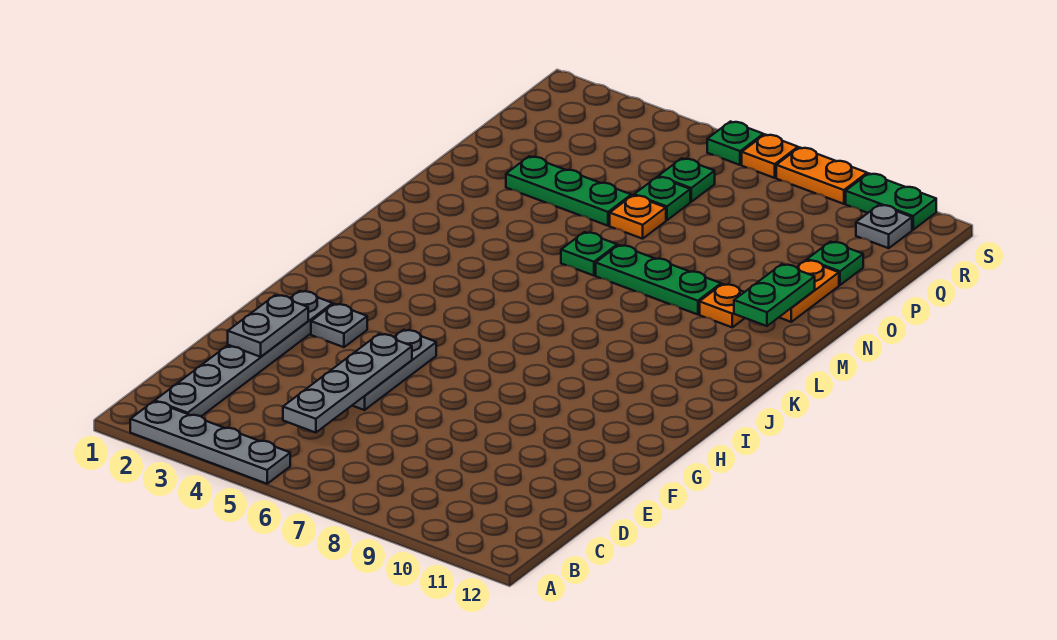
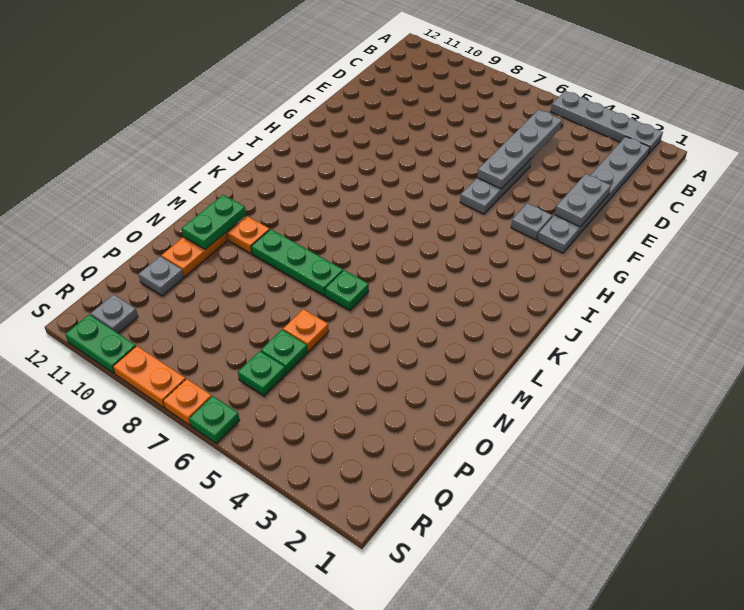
green plate O3:O5 level 1 -> none
green plate P11 level 1 -> grey plate P11 level 1

